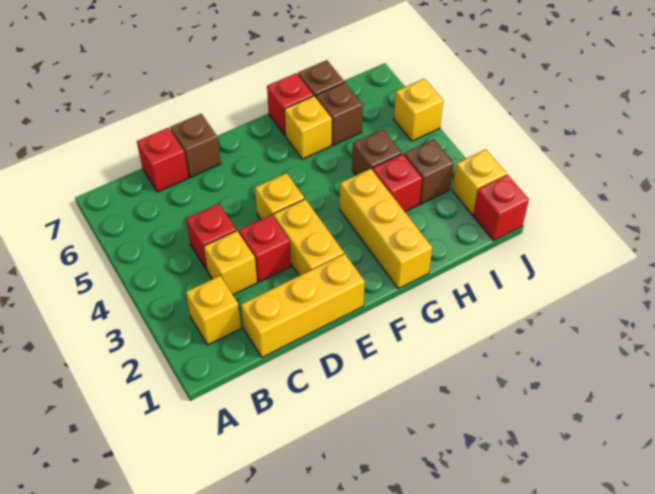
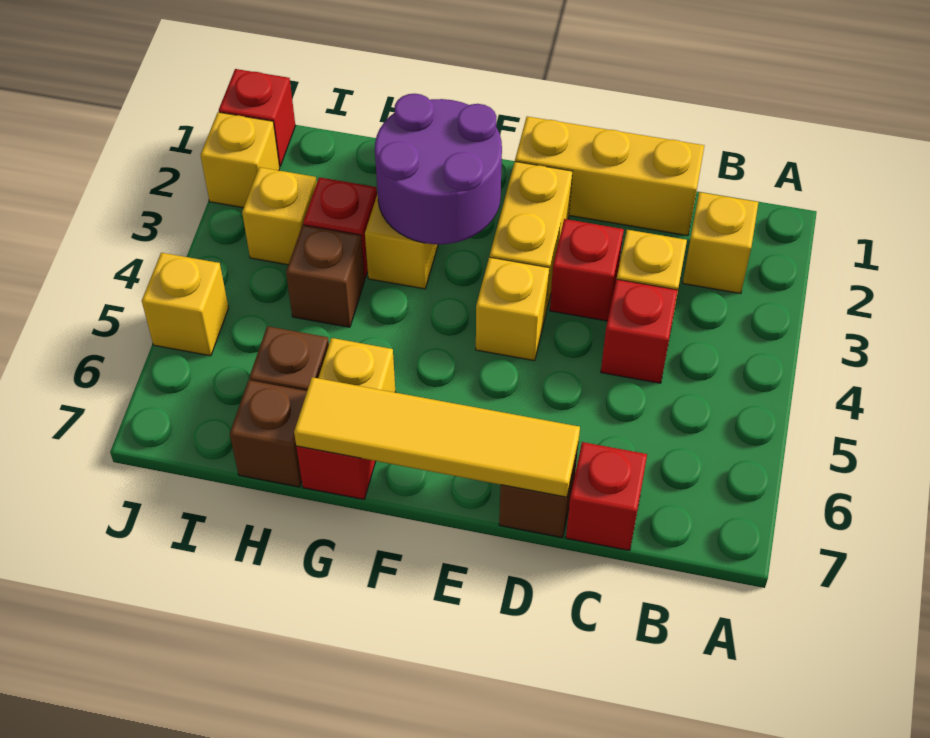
none -> yellow tile D7:G7 level 2
none -> purple round brick F2:G3 level 2
brown brick I3 level 1 -> yellow brick I3 level 1

